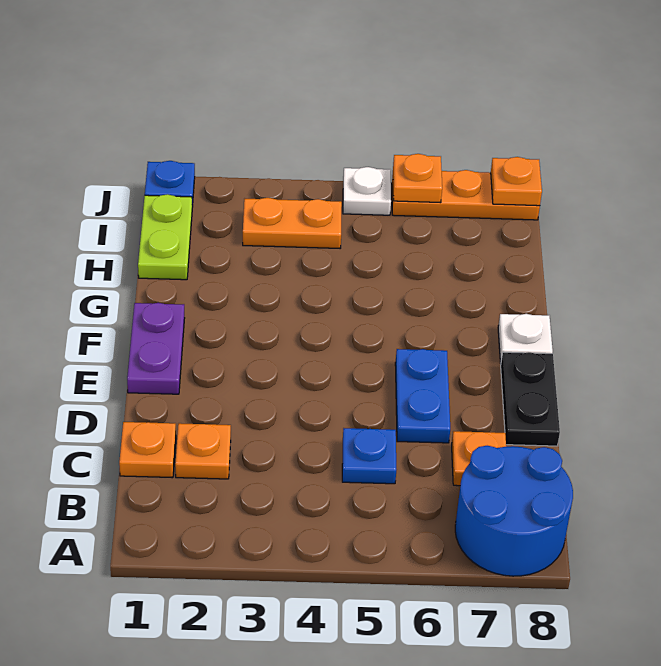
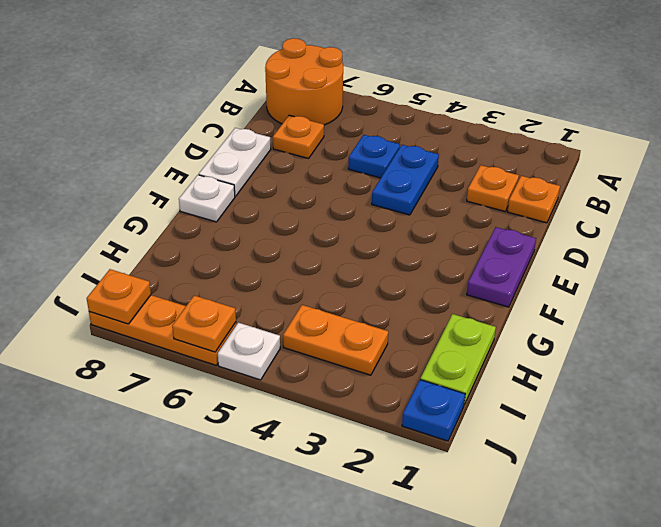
blue round brick A7:B8 level 1 -> orange round brick A7:B8 level 1
blue plate D6:E6 level 1 -> blue plate C4:D4 level 1
black plate D8:E8 level 1 -> white plate D8:E8 level 1

